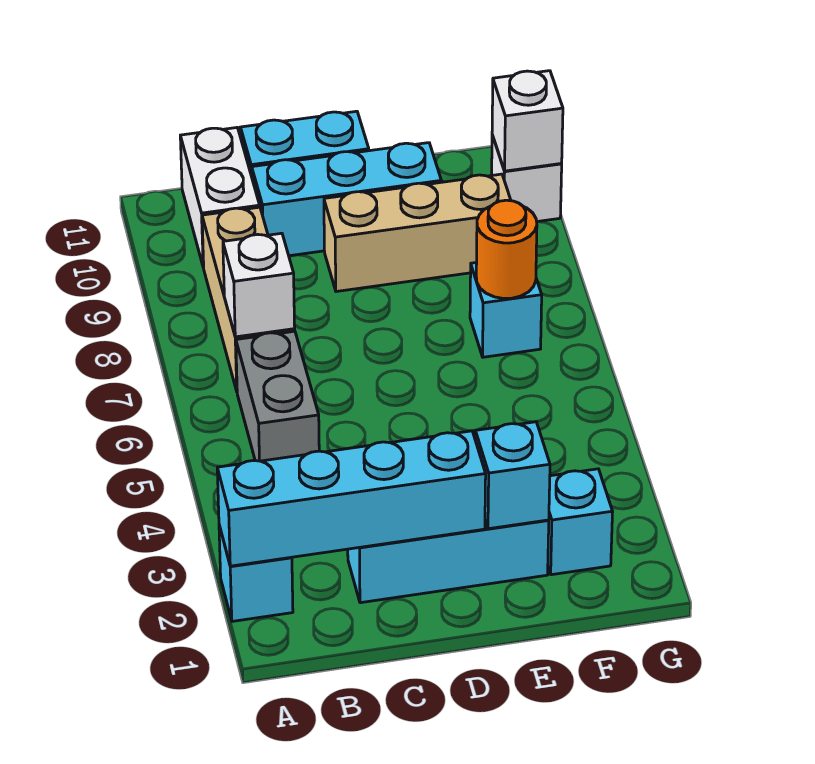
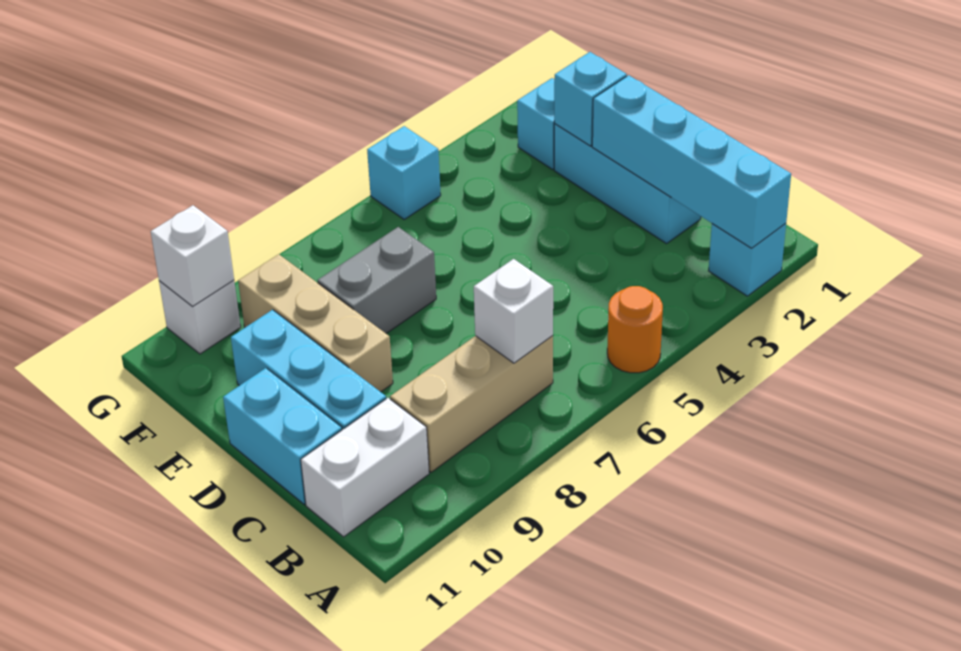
grey brick B5:B6 level 1 -> grey brick E7:E8 level 1
cyan brick F7 level 1 -> cyan brick G5 level 1
orange round brick F7 level 2 -> orange round brick A5 level 1

